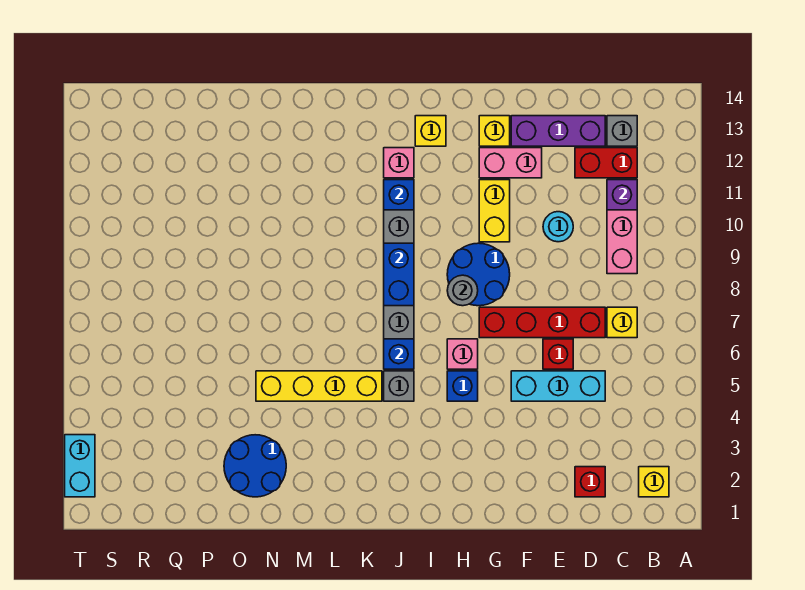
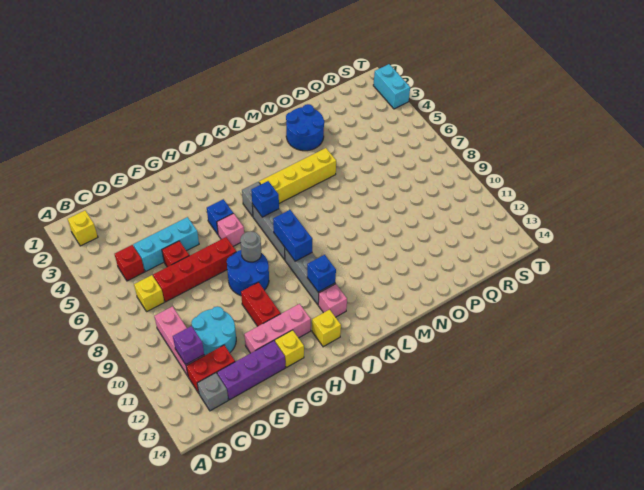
red brick D2 level 1 -> red brick C5 level 1
cyan round brick E10 level 1 -> cyan round brick D10:E11 level 1
pink brick F12:G12 level 1 -> pink brick F12:H12 level 1
yellow brick G10:G11 level 1 -> red brick G10:G11 level 1

